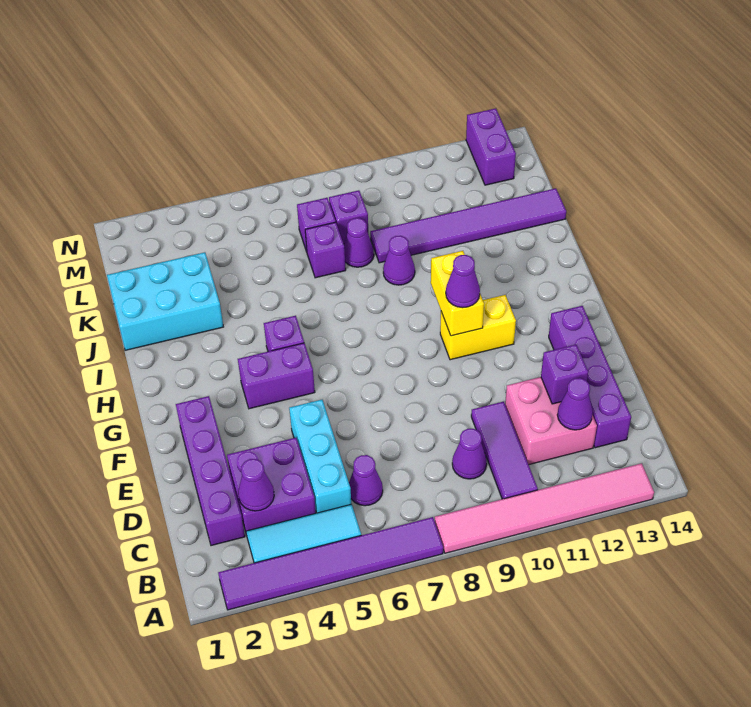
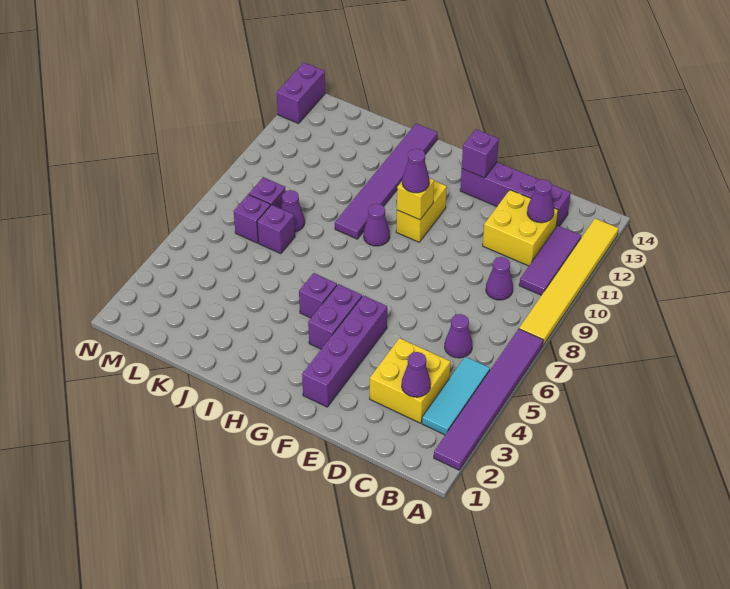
pink tile A8:A13 level 1 -> yellow tile A8:A13 level 1
purple tile B10:D10 level 1 -> purple tile B10:B12 level 1
purple brick C2:F2 level 1 -> purple brick F2:F5 level 1
purple brick C3:D4 level 1 -> yellow brick C3:D4 level 1
cyan brick C5:E5 level 1 -> none
pink brick C11:D12 level 1 -> yellow brick C11:D12 level 1
purple brick D12 level 2 -> purple brick F13 level 2
yellow brick G10:H10 level 2 -> yellow brick G10 level 2
cyan brick J1:K3 level 1 -> none
purple cone J9 level 1 -> purple cone H9 level 1
purple tile K9:K14 level 1 -> purple tile I9:I14 level 1
purple brick M13:N13 level 1 -> purple brick N13:N14 level 1

